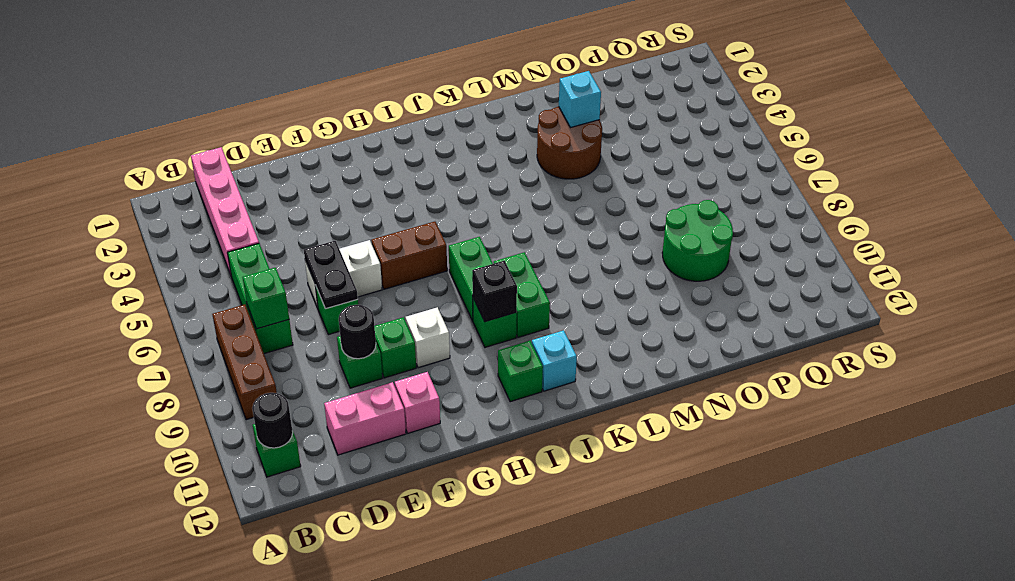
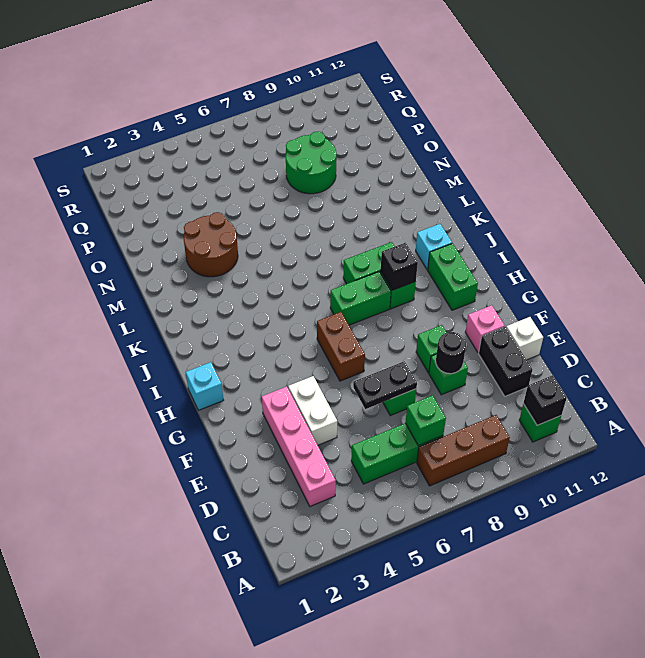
black round brick B11 level 2 -> black brick B11 level 2
pink brick C1:C4 level 1 -> pink brick C3:F3 level 1
pink brick D11:E11 level 1 -> black brick D11:E11 level 1
white brick E6:F6 level 1 -> white brick E4:F4 level 1
white brick G9 level 1 -> white brick E12 level 1
green brick I11 level 1 -> green brick H11:I11 level 1
cyan brick N3 level 2 -> cyan brick H1 level 1

